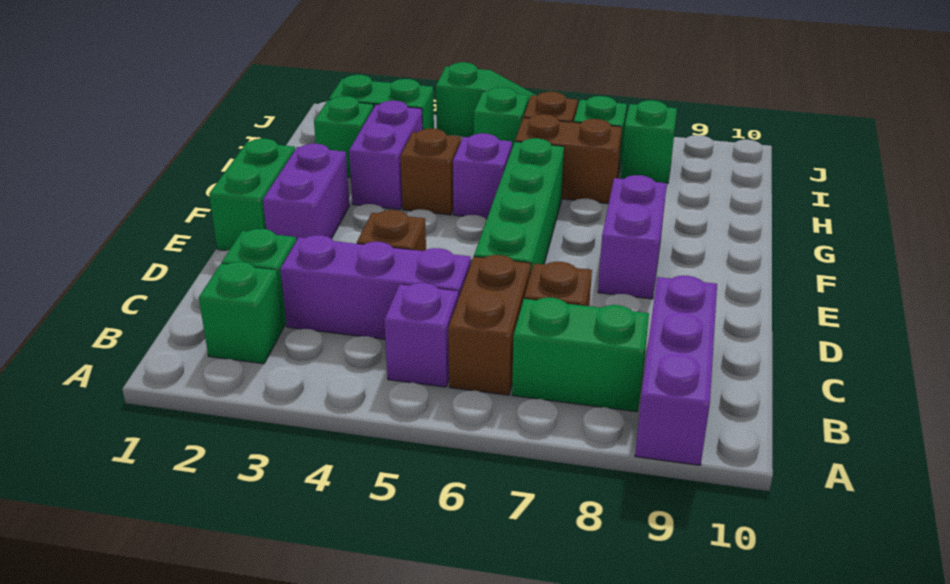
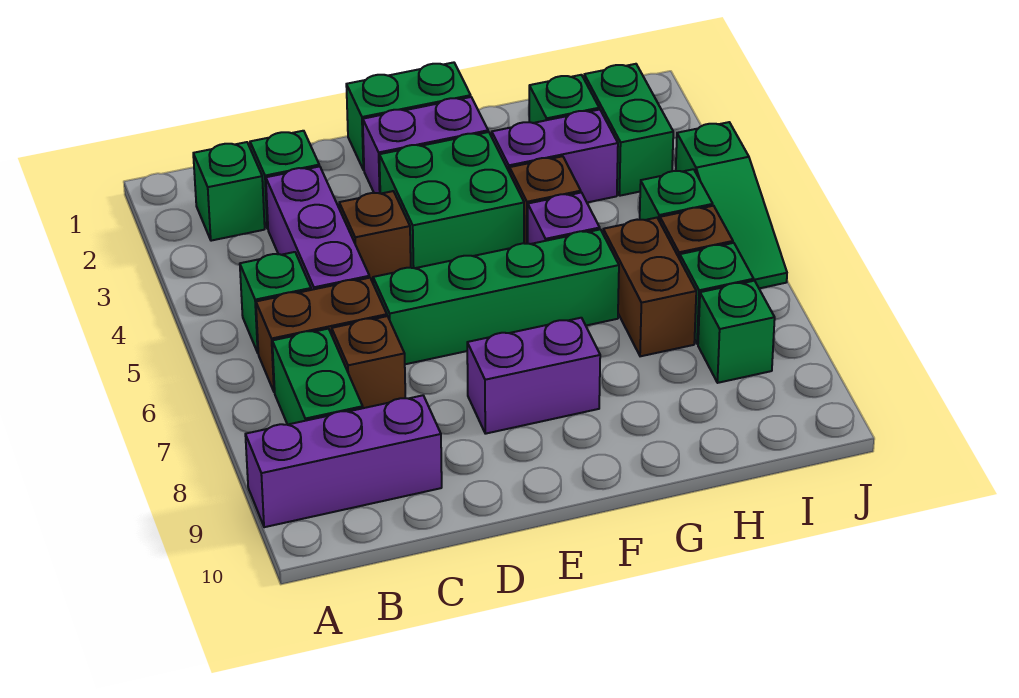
purple brick B5 level 1 -> green brick B5 level 1
none -> green brick E3:F4 level 1

